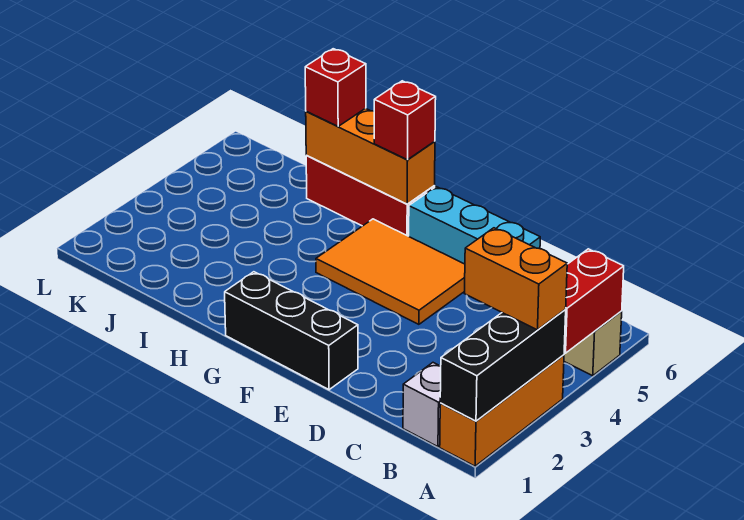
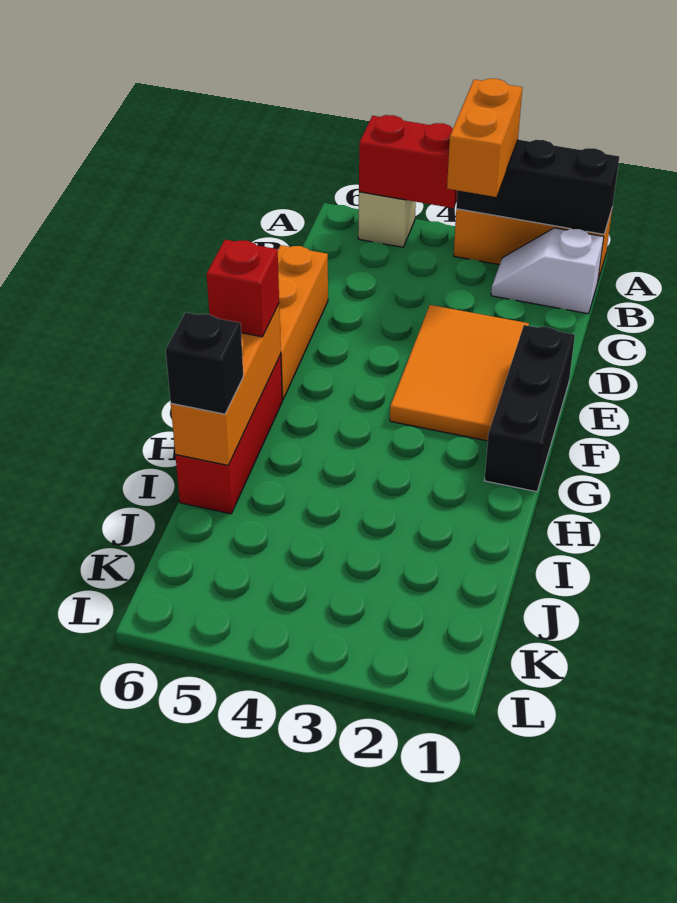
cyan brick D6:F6 level 1 -> orange brick D6:F6 level 1
orange tile E4:G5 level 1 -> orange tile D2:F3 level 1
red brick I6 level 3 -> black brick I6 level 3

